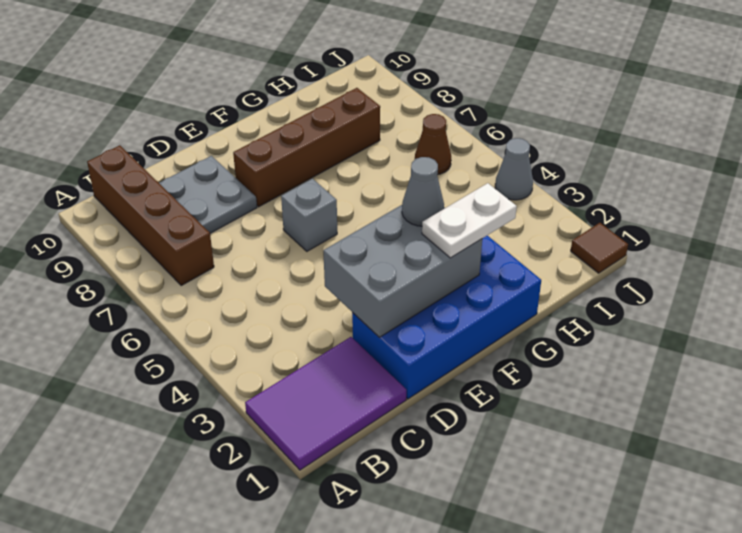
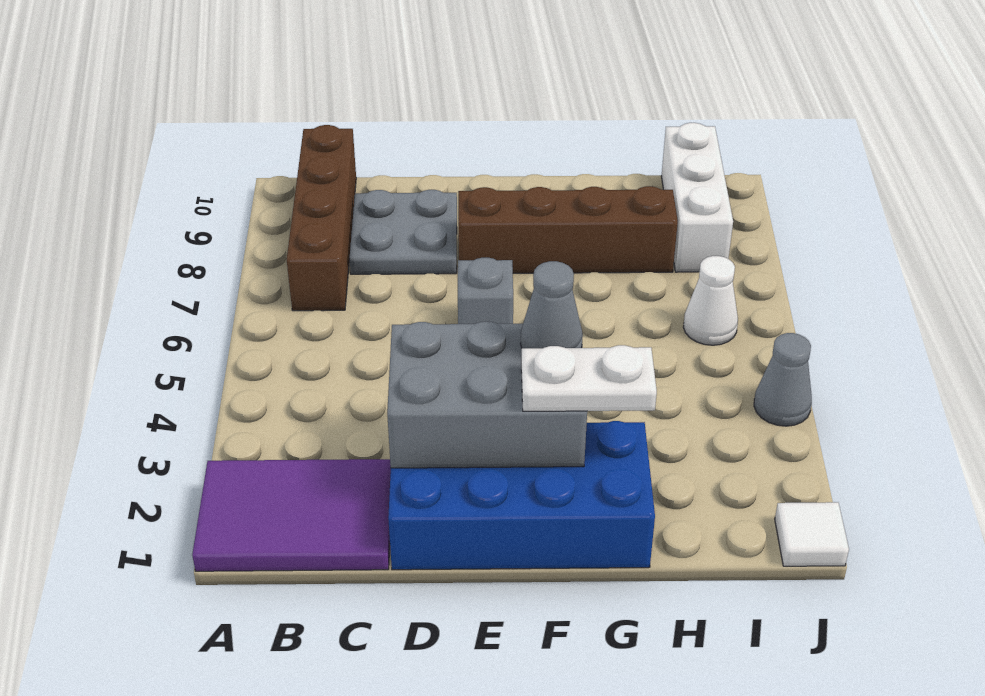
brown cone I6 level 1 -> white cone I6 level 1
none -> white brick I8:I10 level 1
brown tile J1 level 1 -> white tile J1 level 1

